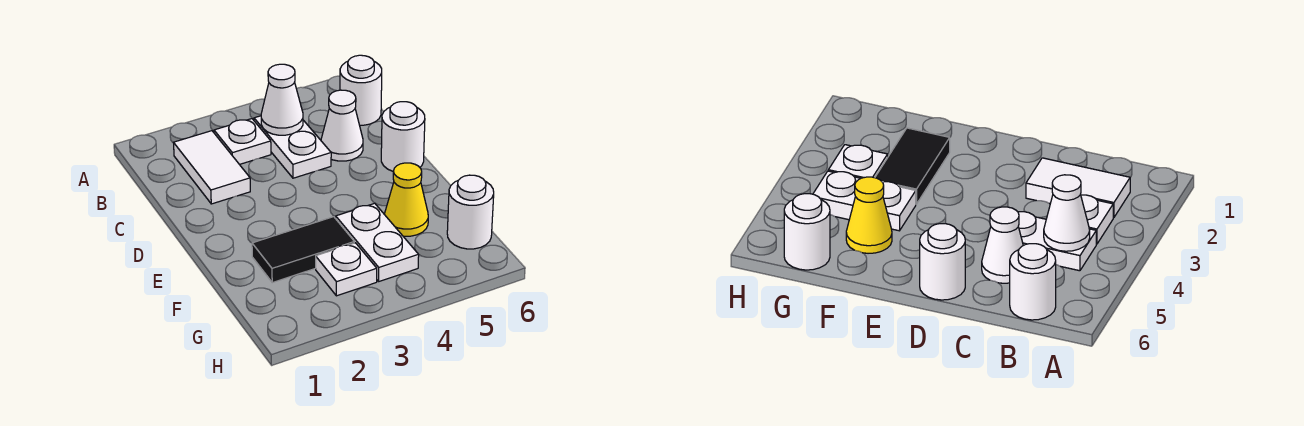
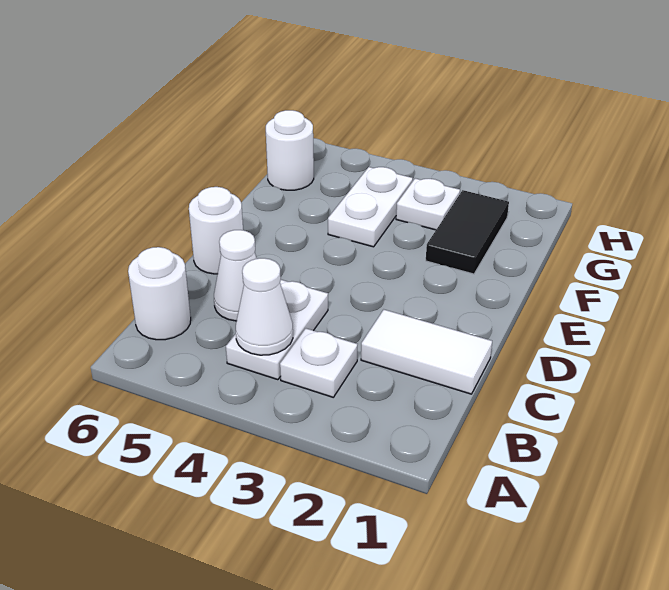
white tile B2:C2 level 1 -> white tile C1:C2 level 1
black tile F2:F3 level 1 -> black tile F2:G2 level 1
yellow cone F5 level 1 -> none

